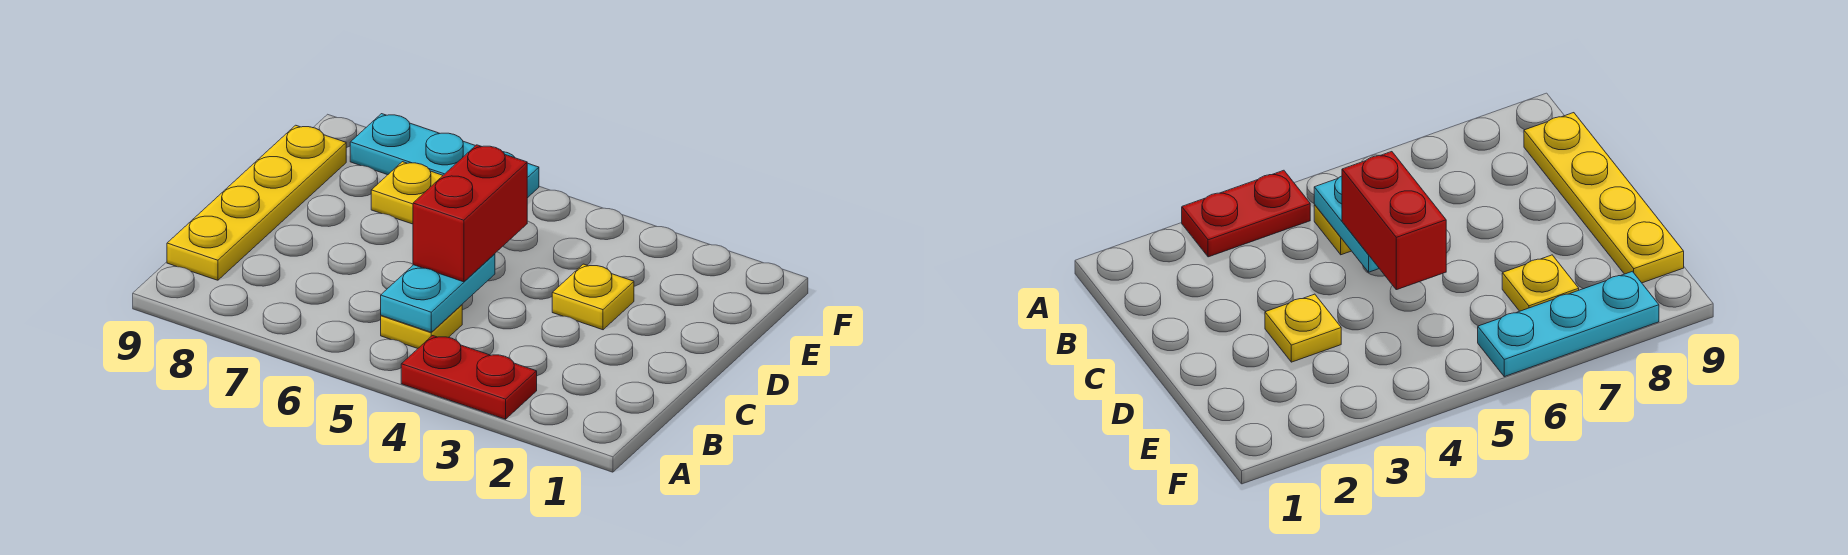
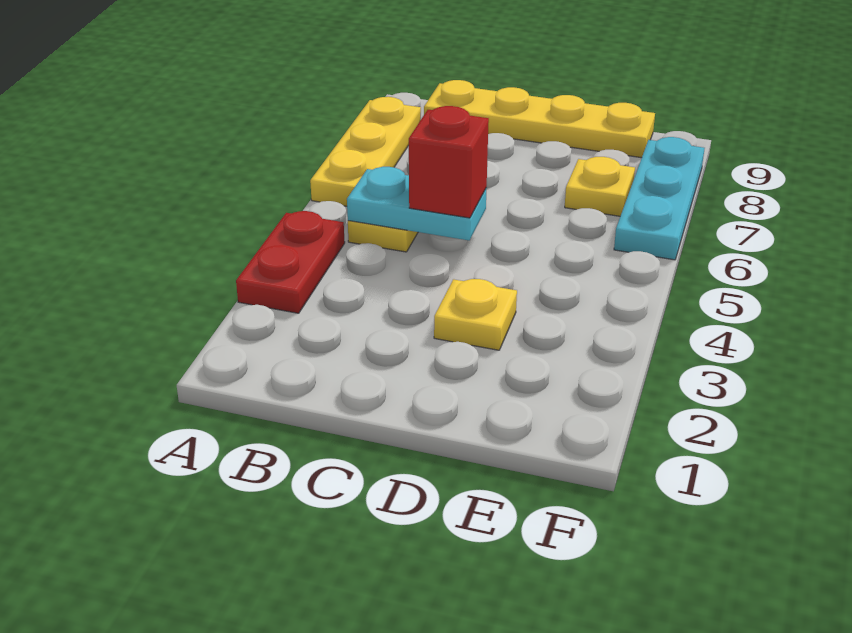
none -> yellow plate A6:A8 level 1
red brick C5:D5 level 3 -> red brick C5 level 3

